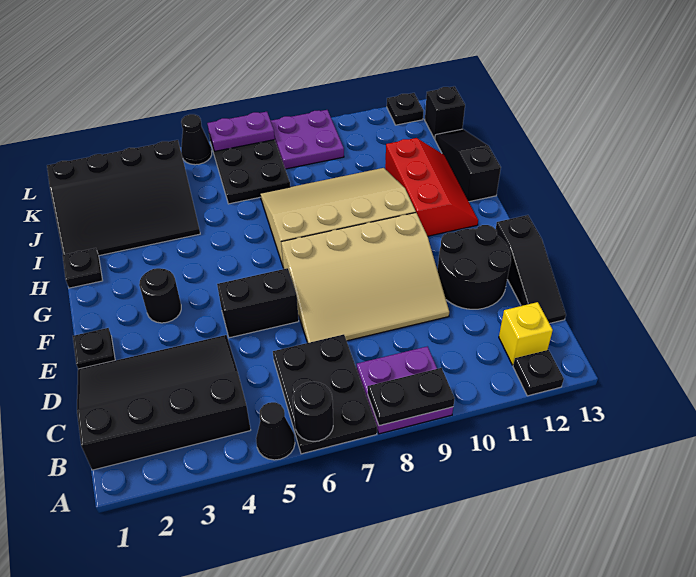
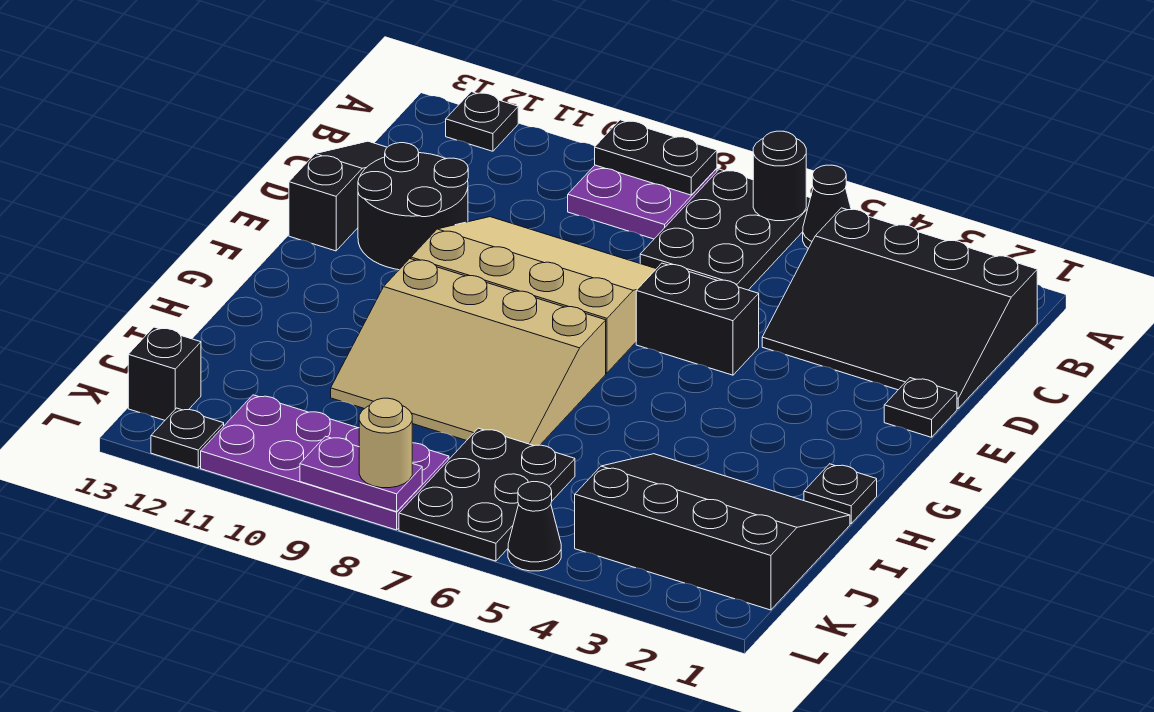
yellow brick B12 level 1 -> none
black round brick F3 level 1 -> none
red slope G11:I12 level 1 top 11 -> none
black slope H13:J13 level 1 top H -> none
purple plate K8:L9 level 1 -> purple plate K8:L11 level 1
purple plate L6:L7 level 2 -> purple plate L8:L9 level 2
none -> tan round brick L8 level 3

